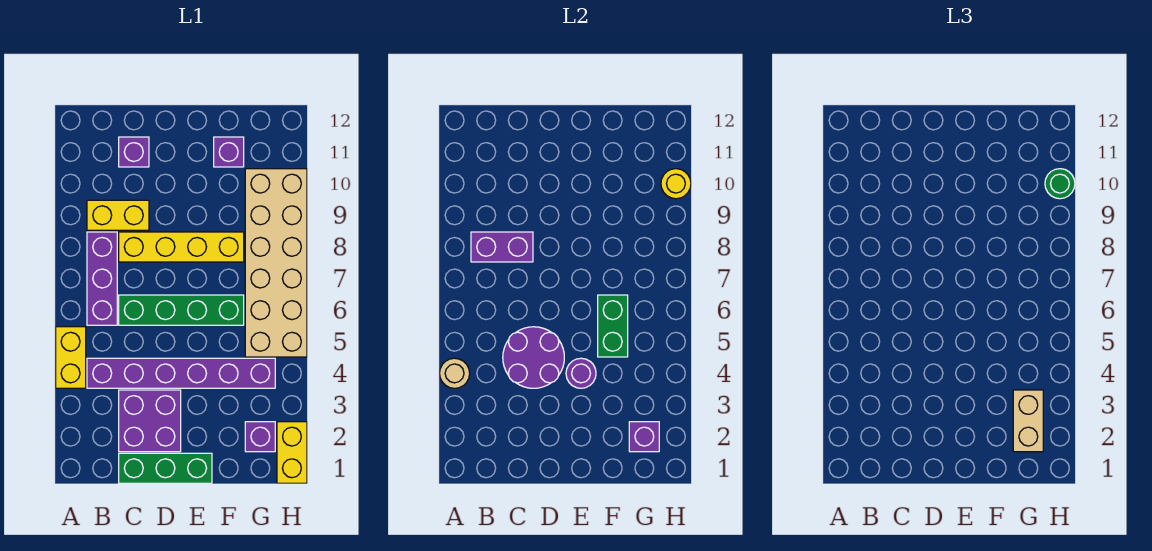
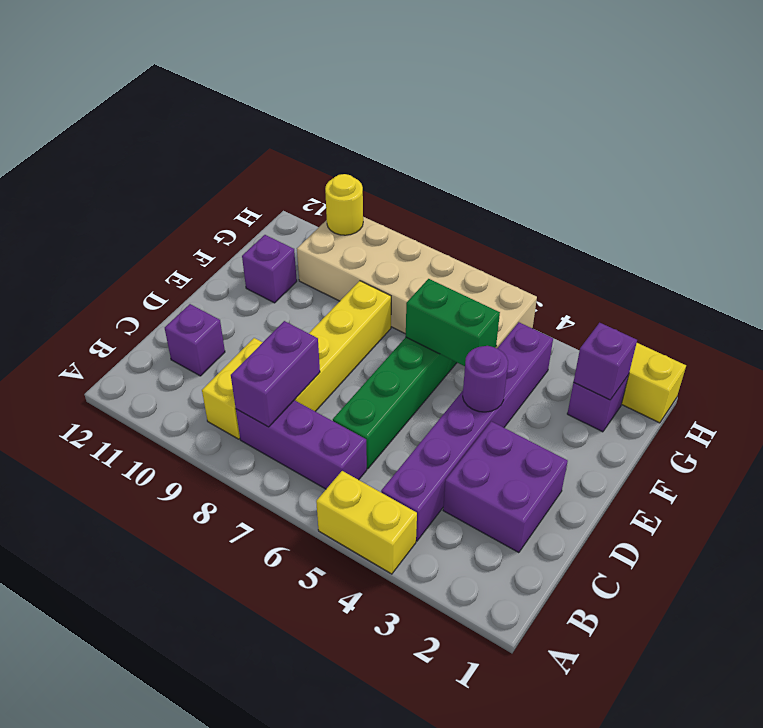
tan round brick A4 level 2 -> none
green brick C1:E1 level 1 -> none
purple round brick C4:D5 level 2 -> none
tan brick G2:G3 level 3 -> none
green round brick H10 level 3 -> none

